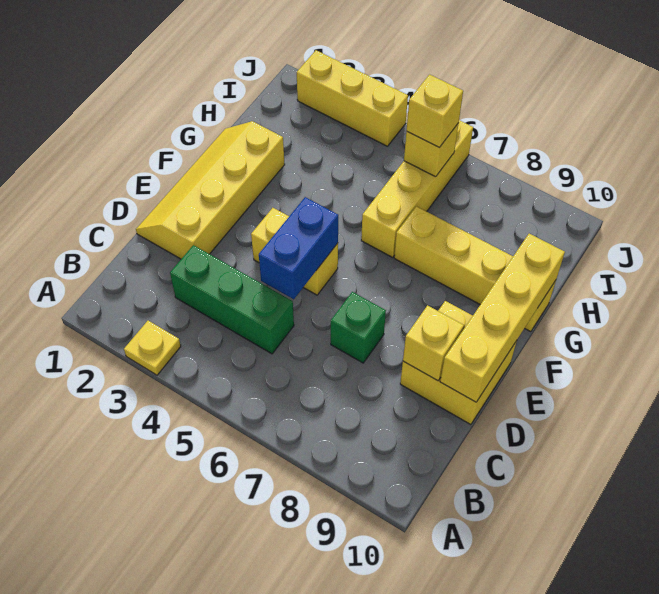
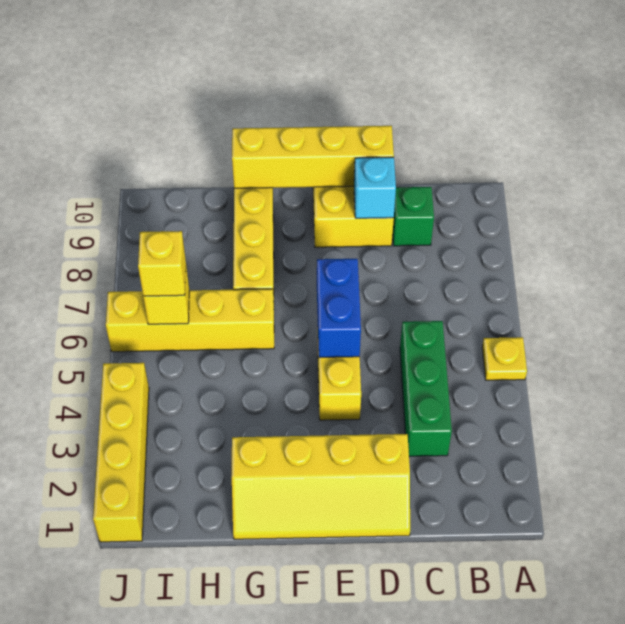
yellow plate A3 level 1 -> yellow plate A5 level 1
blue brick D5:E5 level 2 -> blue brick E5:E6 level 2
green brick D7 level 1 -> green brick C9 level 1
yellow brick D9 level 2 -> cyan brick D9 level 2
yellow brick J2:J4 level 1 -> yellow brick J1:J4 level 1

